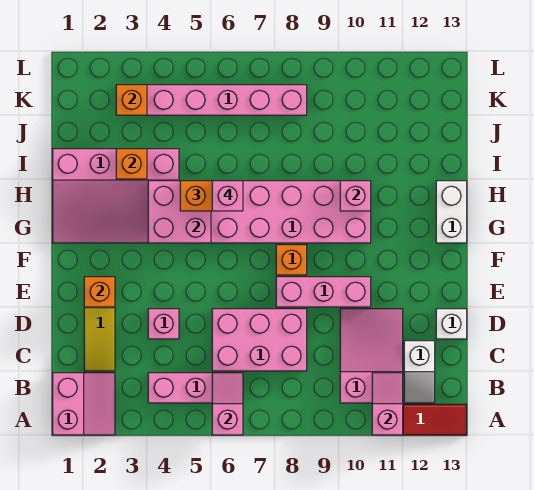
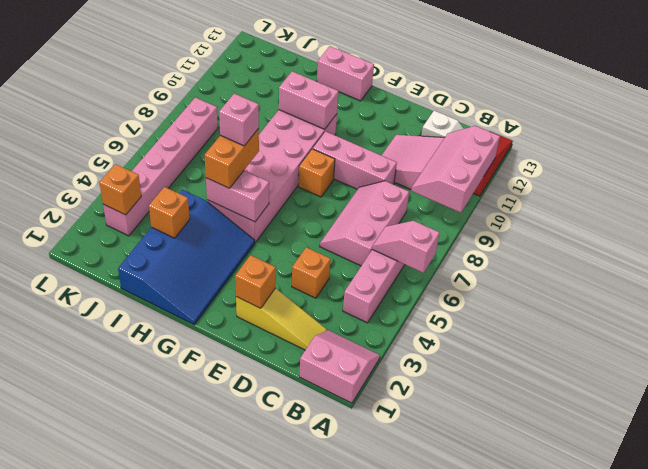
pink slope A11:B11 level 2 top A -> pink slope A9:B11 level 2 top A
pink brick C6:D8 level 1 -> pink slope C6:D8 level 1 top C
pink brick D4 level 1 -> orange brick D4 level 1
white brick D13 level 1 -> none
pink brick E8:E10 level 1 -> pink brick D9:F9 level 1
pink slope G1:I4 level 1 top I -> blue slope G1:I4 level 1 top I
pink brick G4:H5 level 2 -> pink brick G5:H5 level 2
white brick G13:H13 level 1 -> pink brick G13:H13 level 1
pink brick H10 level 2 -> pink brick G10:H10 level 2

